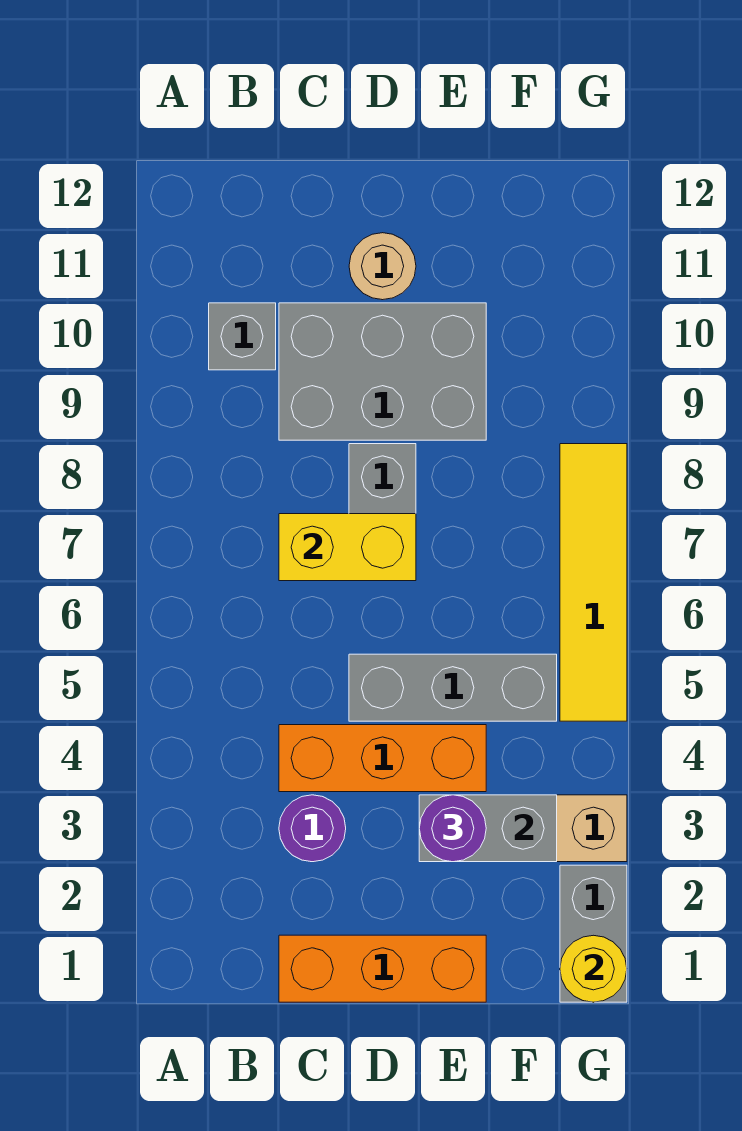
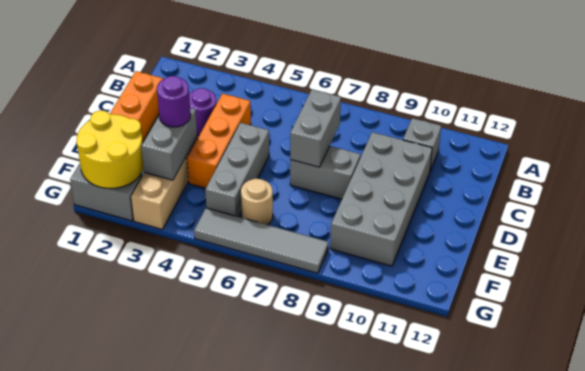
yellow brick C7:D7 level 2 -> grey brick C7:D7 level 2
grey brick C9:E10 level 1 -> grey brick C9:F10 level 1
tan round brick D11 level 1 -> tan round brick F6 level 1
yellow round brick G1 level 2 -> yellow round brick F1:G2 level 2
yellow tile G5:G8 level 1 -> grey tile G5:G8 level 1

